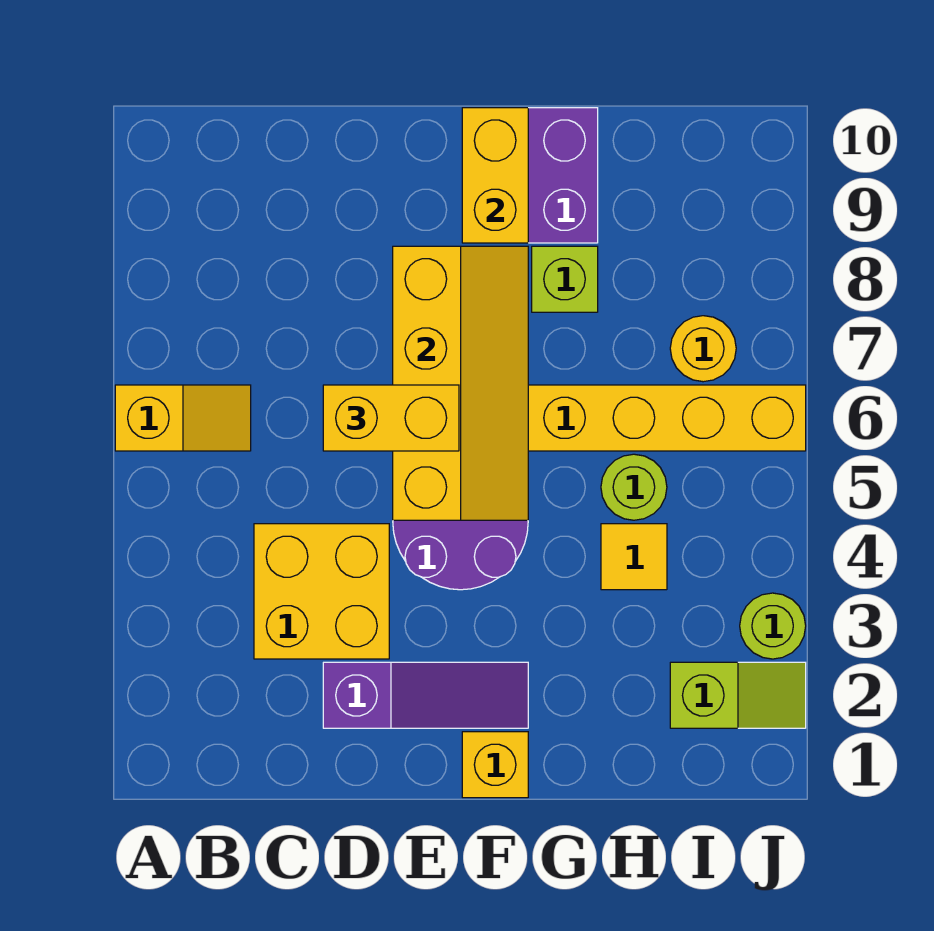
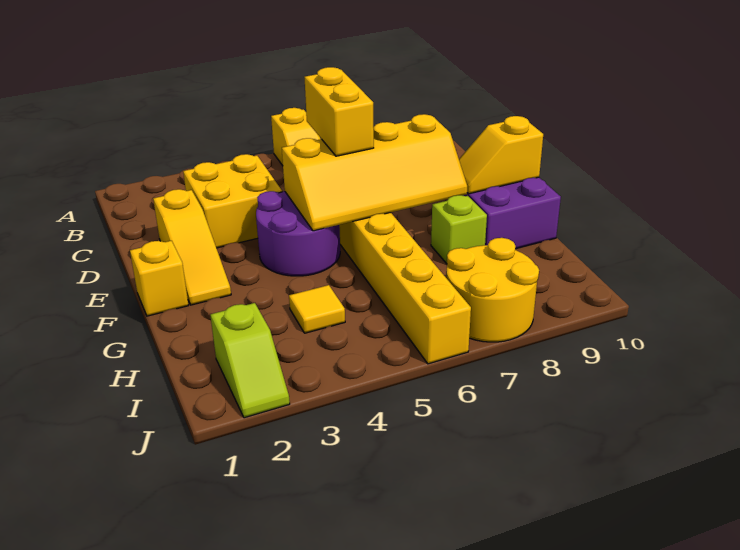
purple slope D2:F2 level 1 top D -> yellow slope D2:F2 level 1 top D
yellow brick F9:F10 level 2 -> yellow slope F9:F10 level 2 top 10
lime round brick H5 level 1 -> none
yellow round brick I7 level 1 -> yellow round brick I7:J8 level 1
lime round brick J3 level 1 -> none

